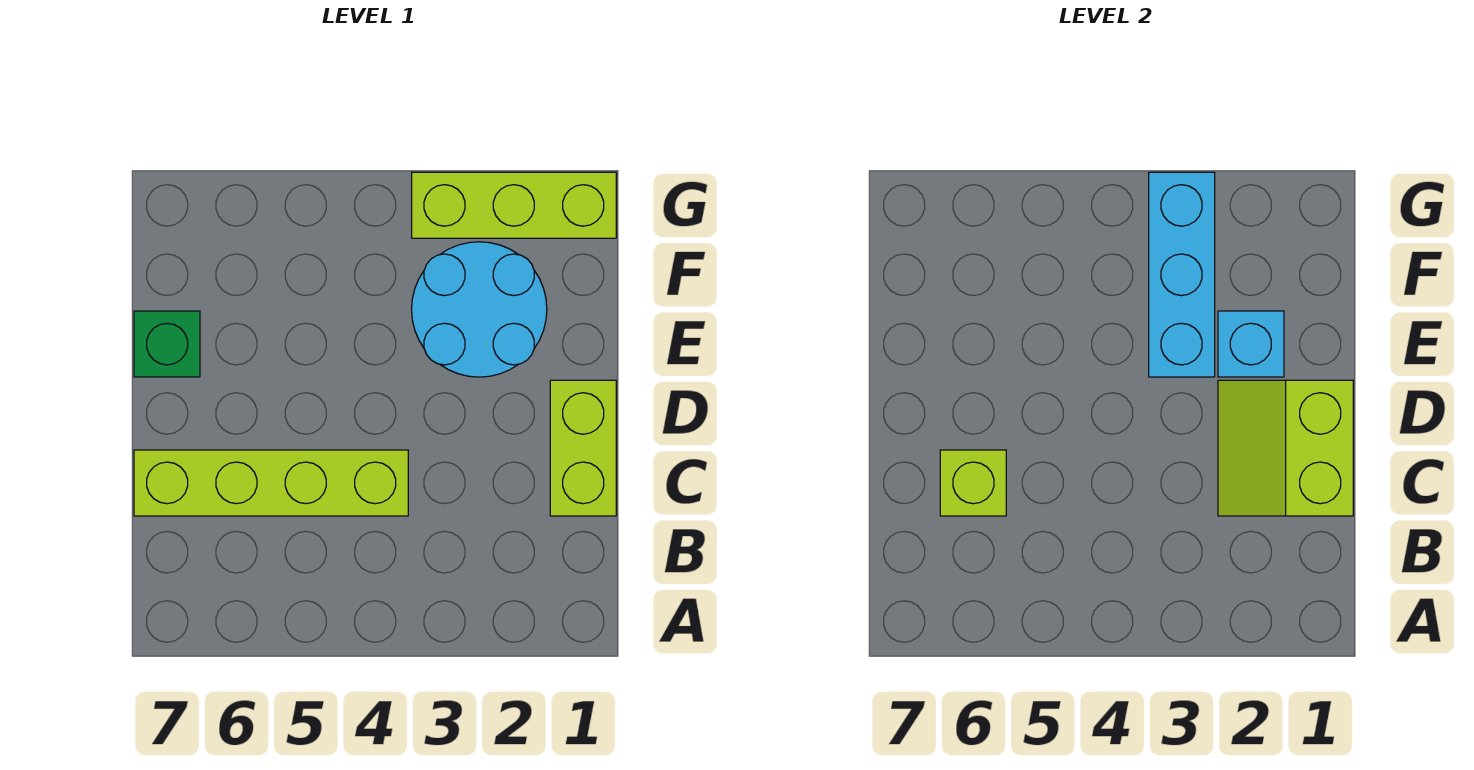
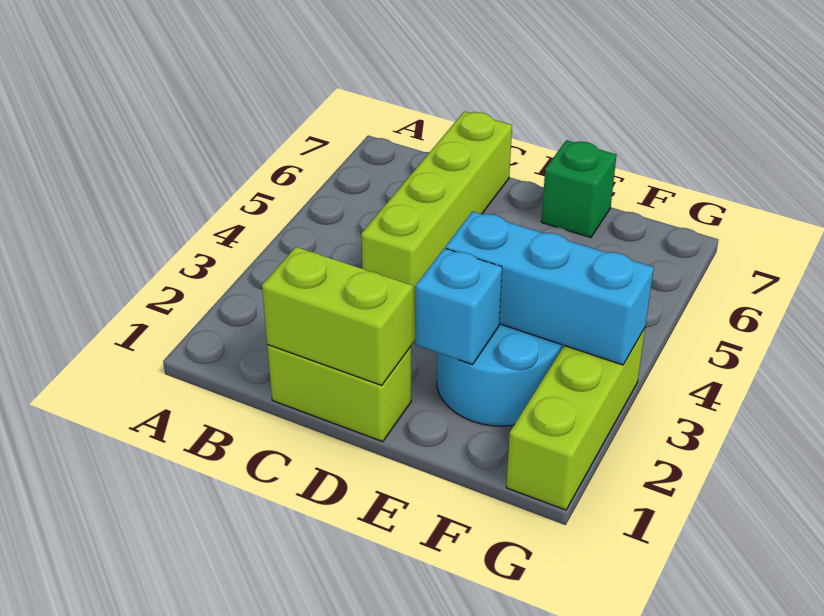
lime brick C6 level 2 -> none

